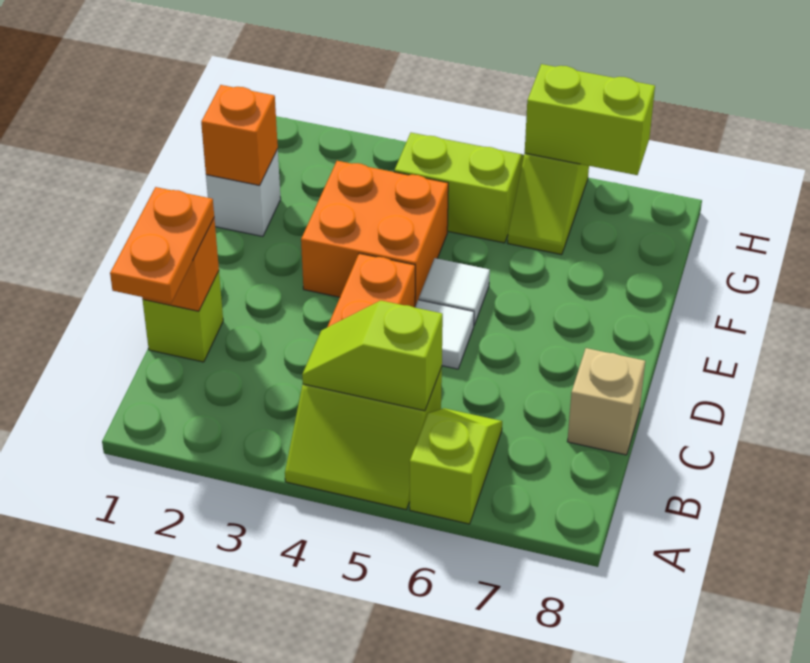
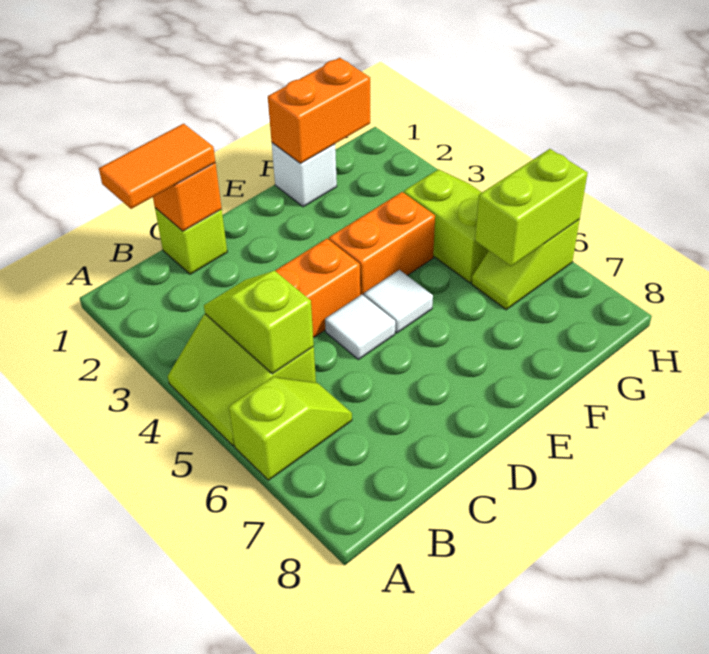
orange plate B1:C1 level 3 -> orange tile B1:C1 level 3
tan brick C8 level 1 -> none
orange brick E3:F4 level 1 -> orange brick E4:F4 level 1
orange brick F1 level 2 -> orange brick F1:G1 level 2
lime brick H6:H7 level 2 -> lime brick G6:H6 level 2

